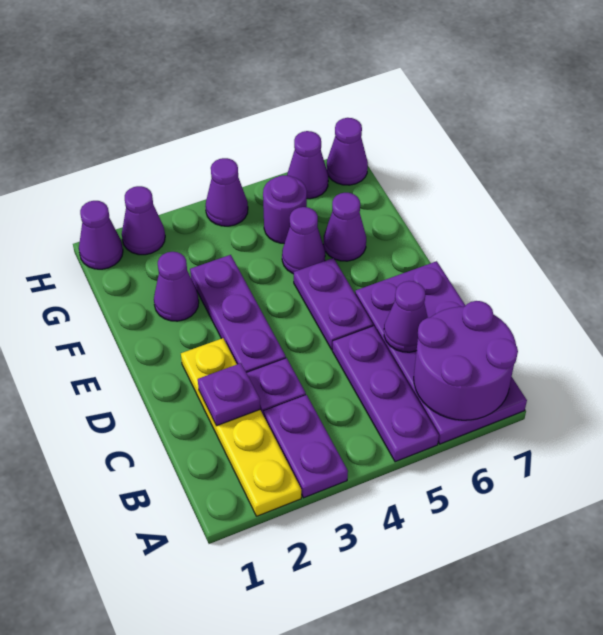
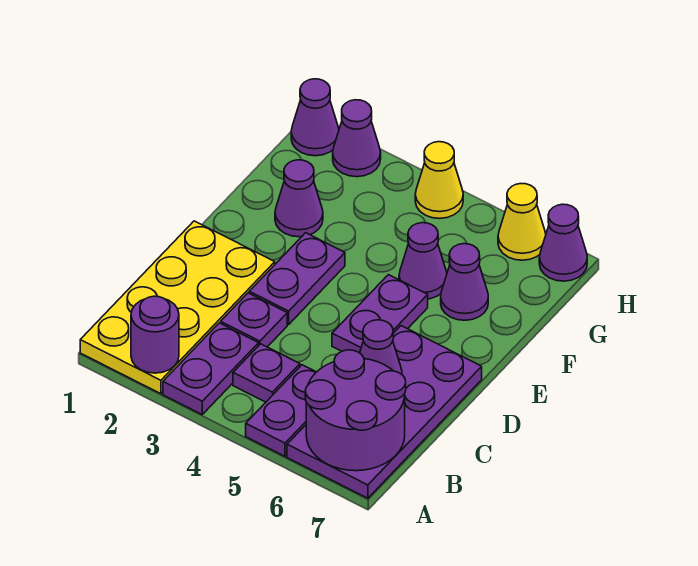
yellow plate A2:D2 level 1 -> yellow plate A1:D2 level 1
purple plate A5:C5 level 1 -> purple plate A5:B5 level 1
purple plate C2 level 2 -> purple plate B4 level 1
purple plate D3:F3 level 1 -> purple plate D3:E3 level 1
purple round brick G5 level 1 -> purple round brick A2 level 2
purple cone H4 level 1 -> yellow cone H4 level 1
purple cone H6 level 1 -> yellow cone H6 level 1

